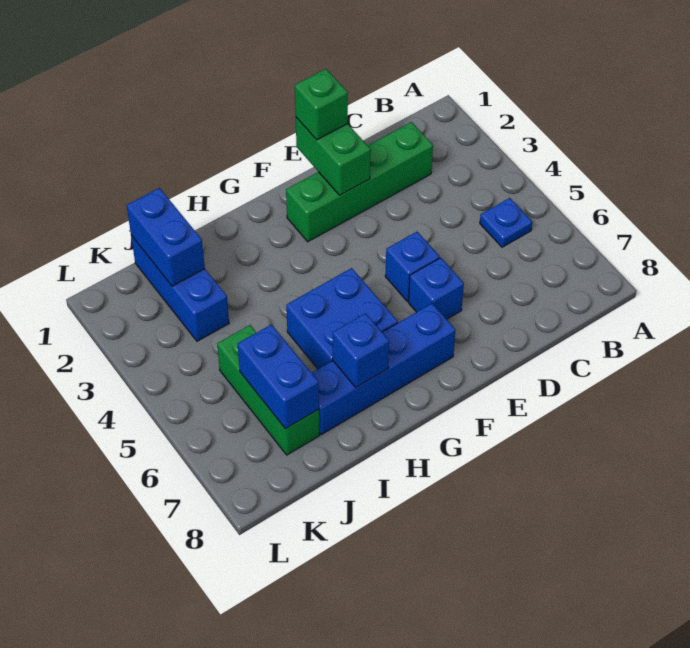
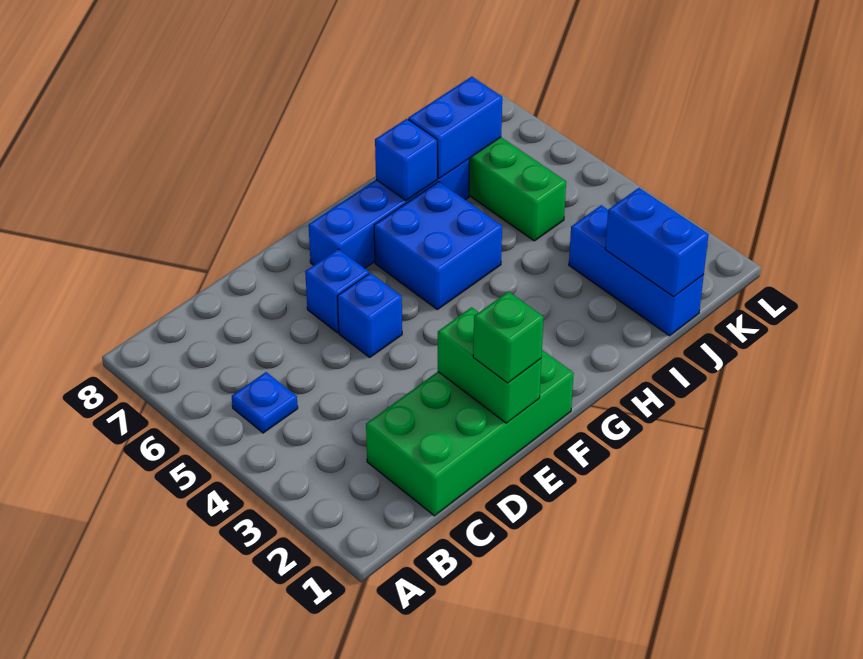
green brick C2:F2 level 1 -> green brick C1:F2 level 1
blue brick J6:J7 level 2 -> blue brick I7:J7 level 2

